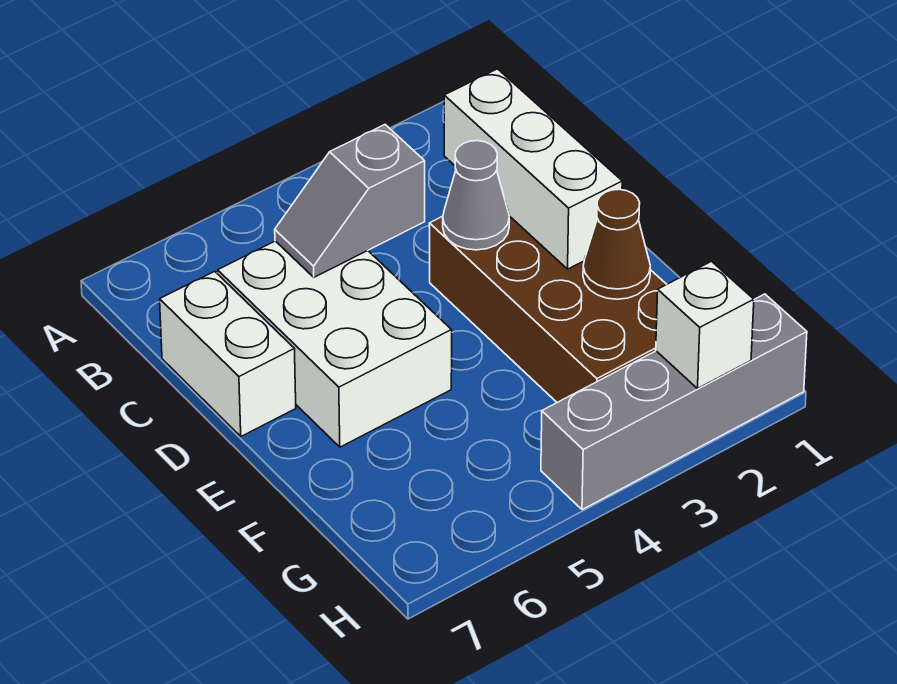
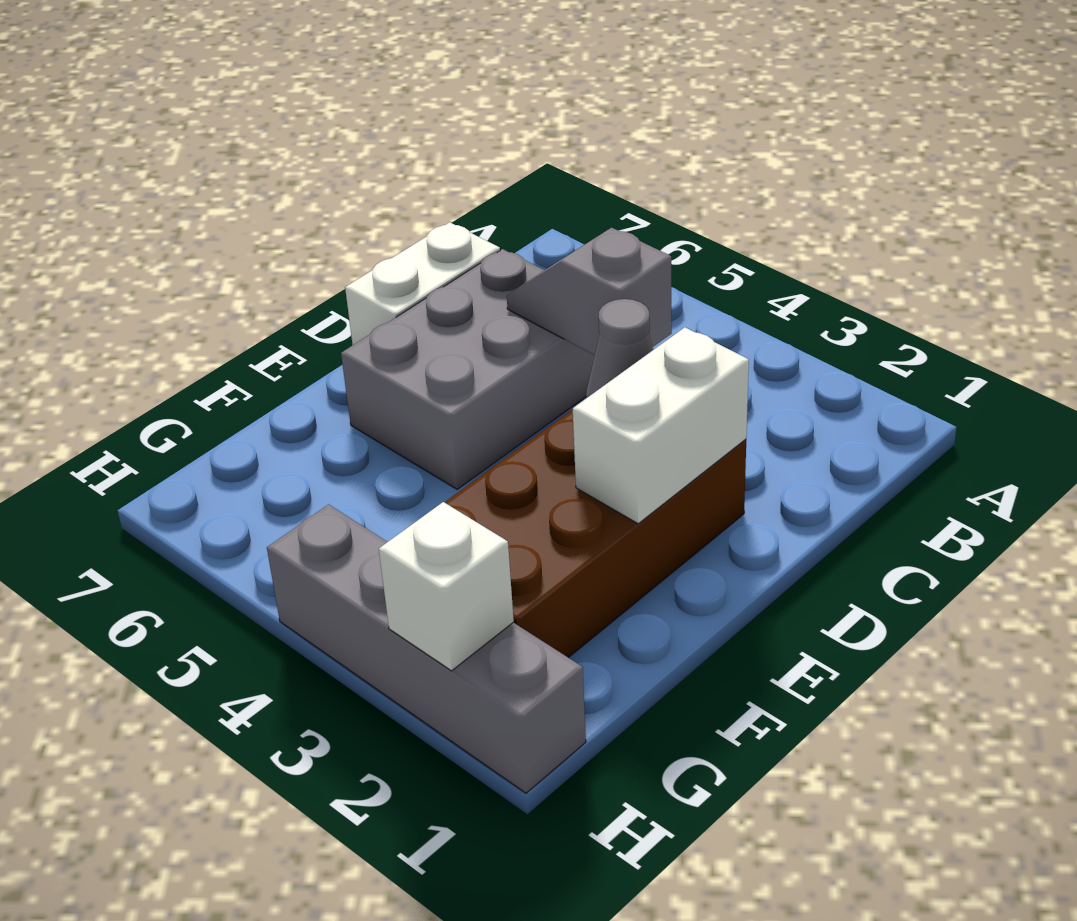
white brick C2:E2 level 2 -> white brick D2:E2 level 2
white brick C5:E6 level 1 -> grey brick C5:E6 level 1
brown cone F2 level 2 -> none

